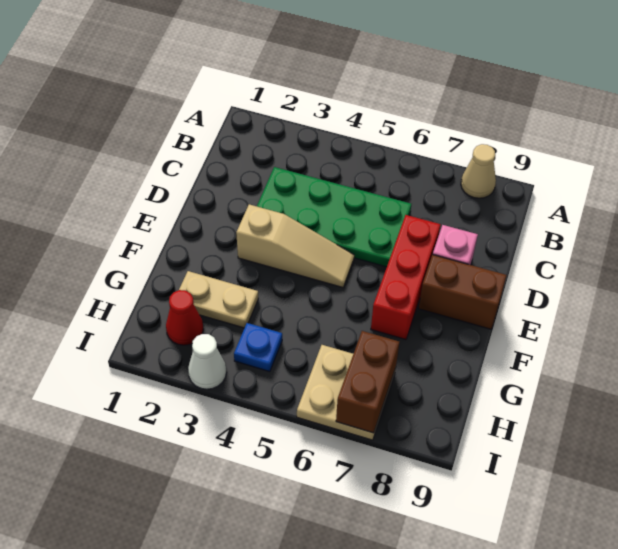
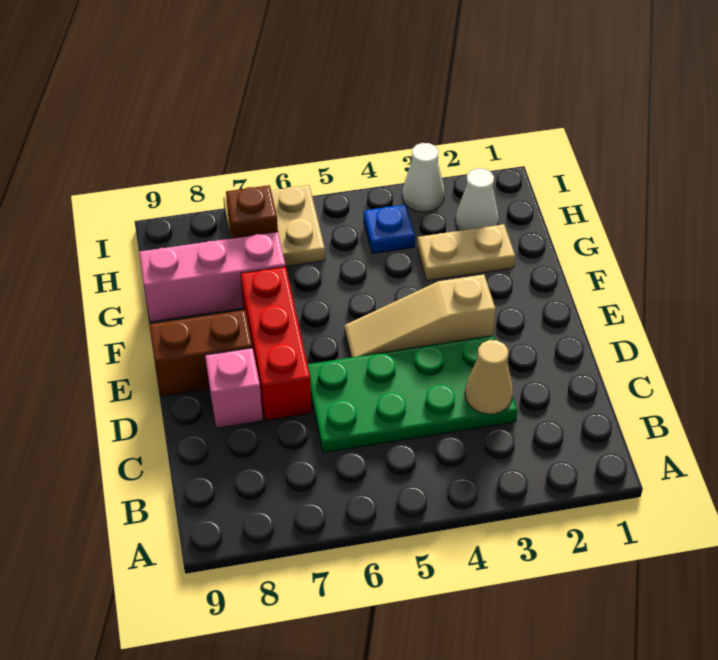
tan cone A8 level 1 -> tan cone C3 level 2
none -> pink brick G7:G9 level 1
red cone H2 level 1 -> white cone H2 level 1
brown brick H7:I7 level 2 -> brown brick H7 level 2

